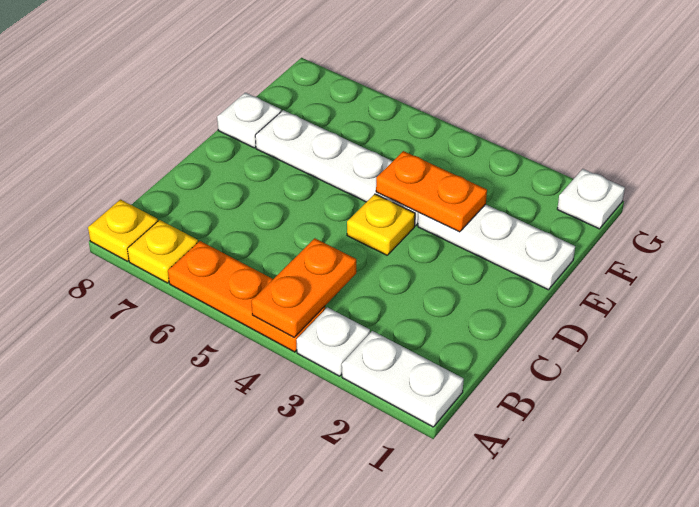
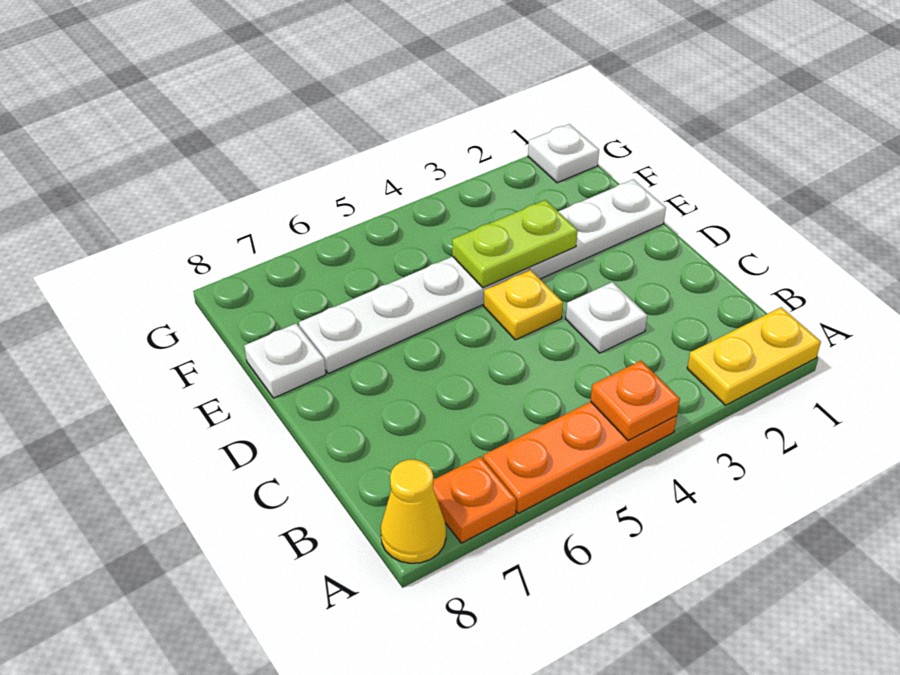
white plate A1:A2 level 1 -> yellow plate A1:A2 level 1
white plate A3 level 1 -> white plate C3 level 1
orange plate A4:B4 level 2 -> orange plate A4 level 2
yellow plate A7 level 1 -> orange plate A7 level 1
yellow plate A8 level 1 -> yellow cone A8 level 1
orange plate E3:E4 level 2 -> lime plate E3:E4 level 2

